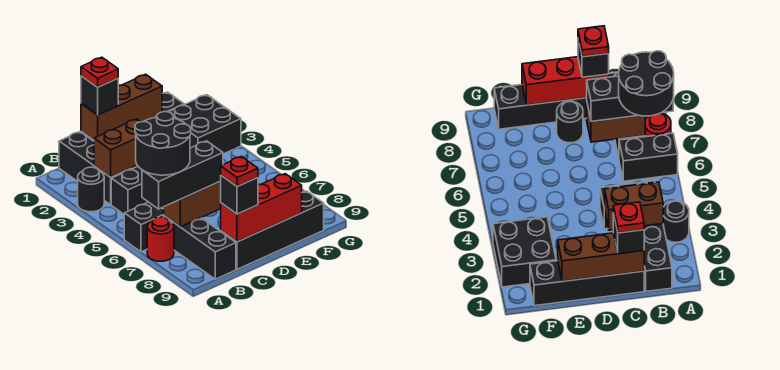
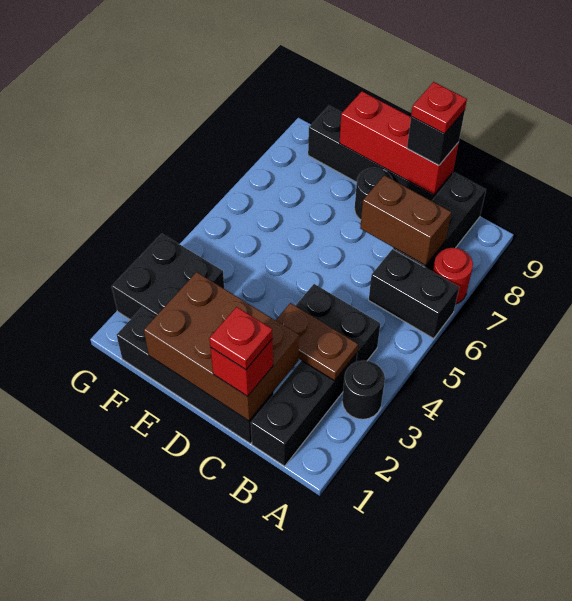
black round brick A6:B7 level 4 -> none
black brick A7:C7 level 3 -> none
brown brick B3:C3 level 2 -> brown plate B3:C3 level 2
brown brick C1:E1 level 2 -> brown brick C1:E2 level 2
black brick C1 level 3 -> red brick C1 level 3

